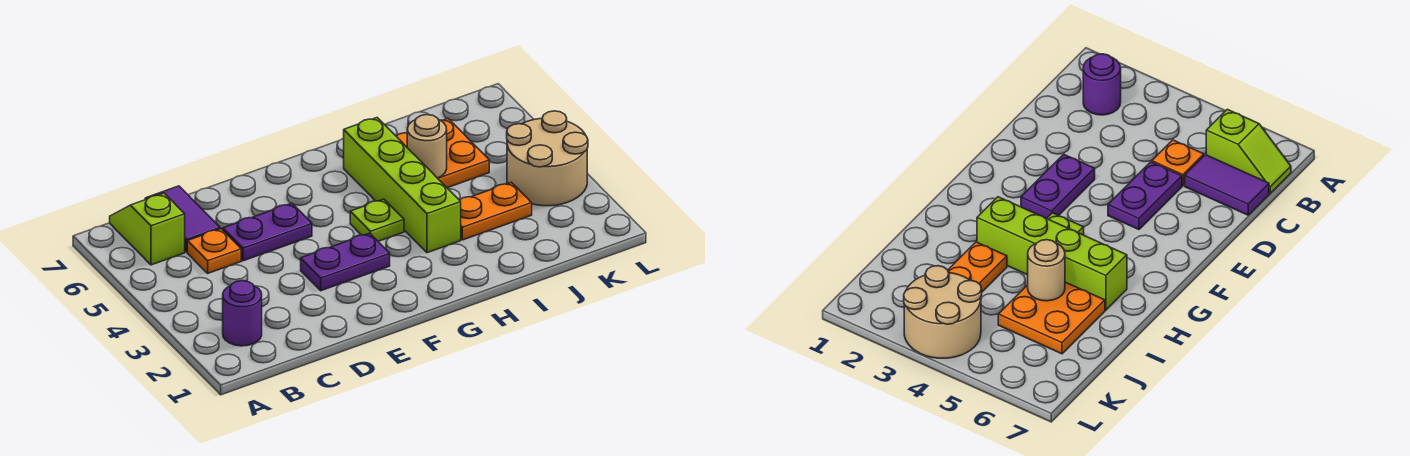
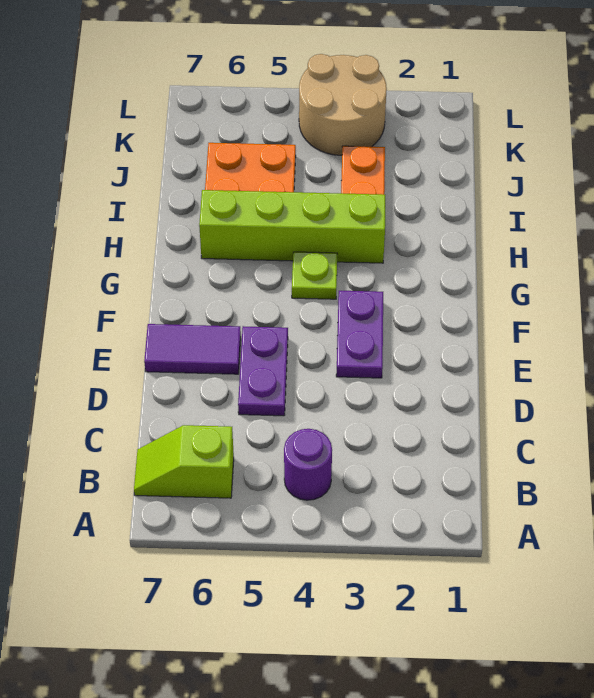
purple round brick B2 level 1 -> purple round brick B4 level 1
orange plate C5 level 1 -> none
purple tile C6:C7 level 1 -> purple tile E6:E7 level 1
tan round brick I5 level 2 -> none

